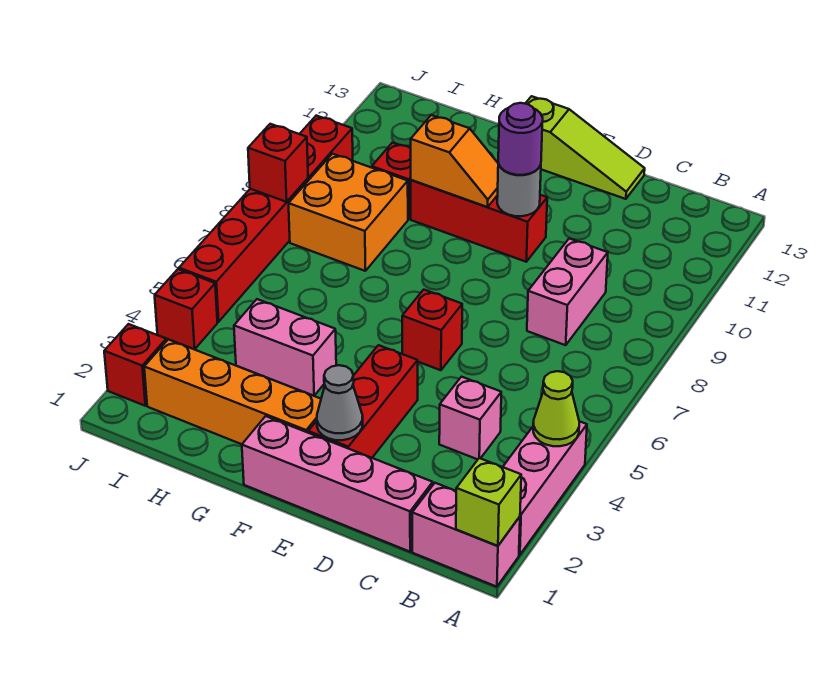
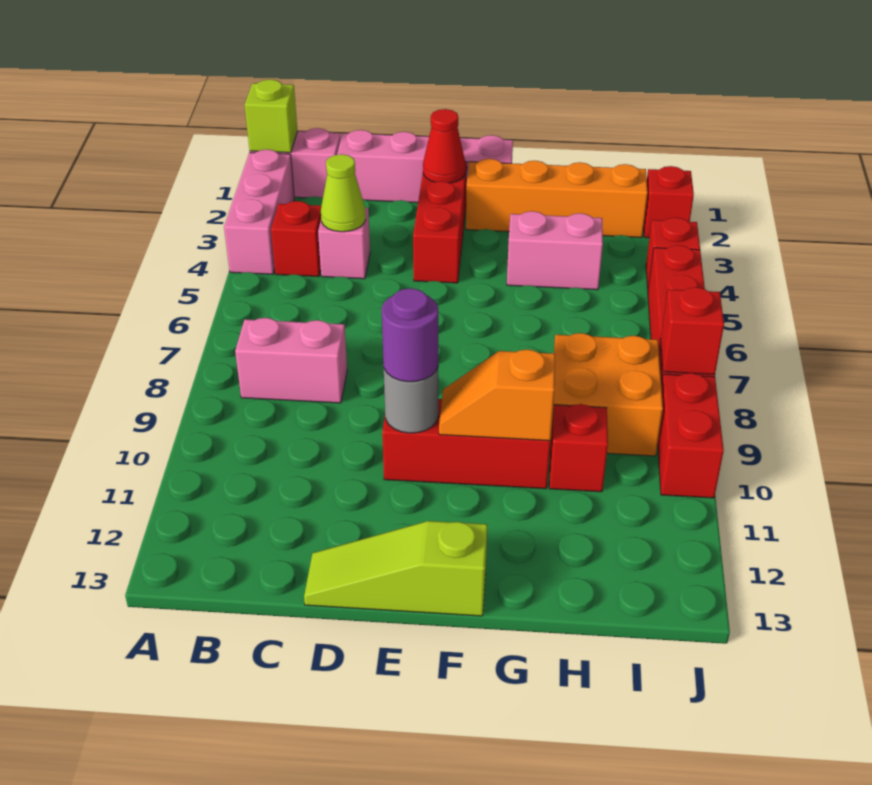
lime cone A4 level 2 -> lime cone C4 level 2
pink brick C8:C9 level 1 -> pink brick B8:C8 level 1
grey cone E2 level 2 -> red cone E2 level 2
red brick E6 level 1 -> red brick B4 level 1

